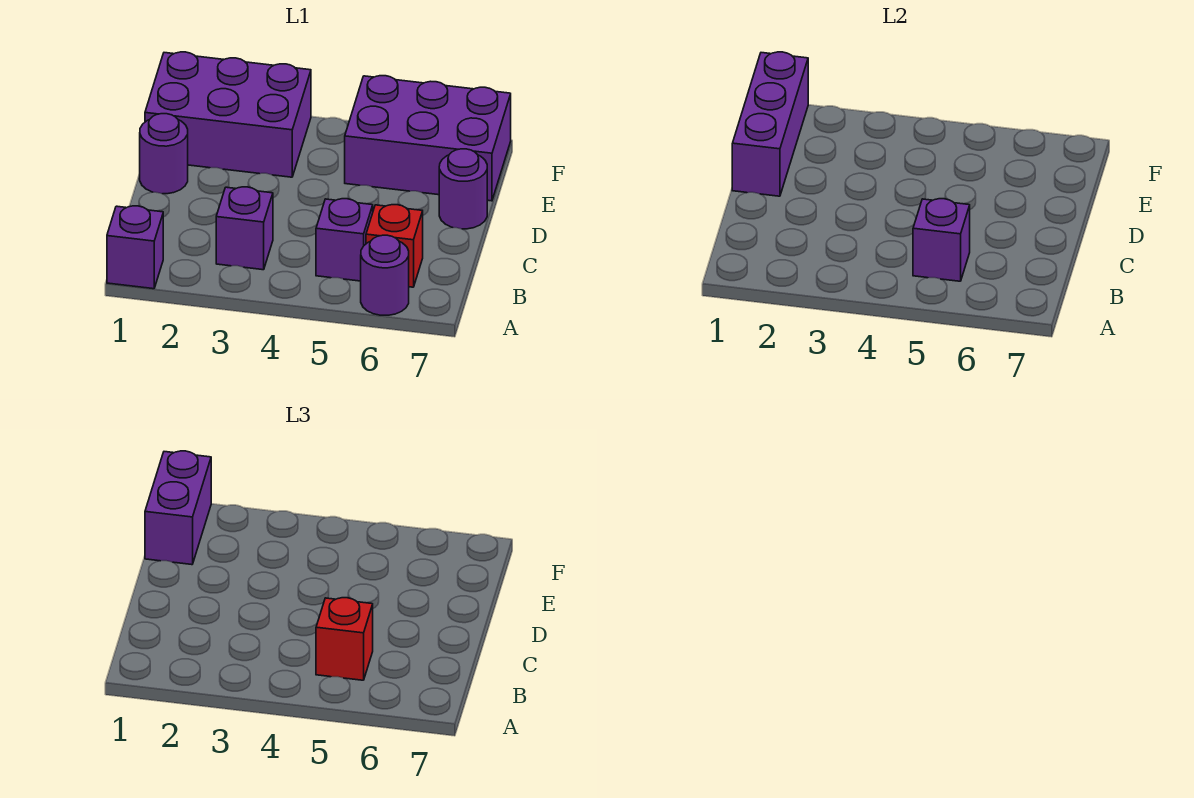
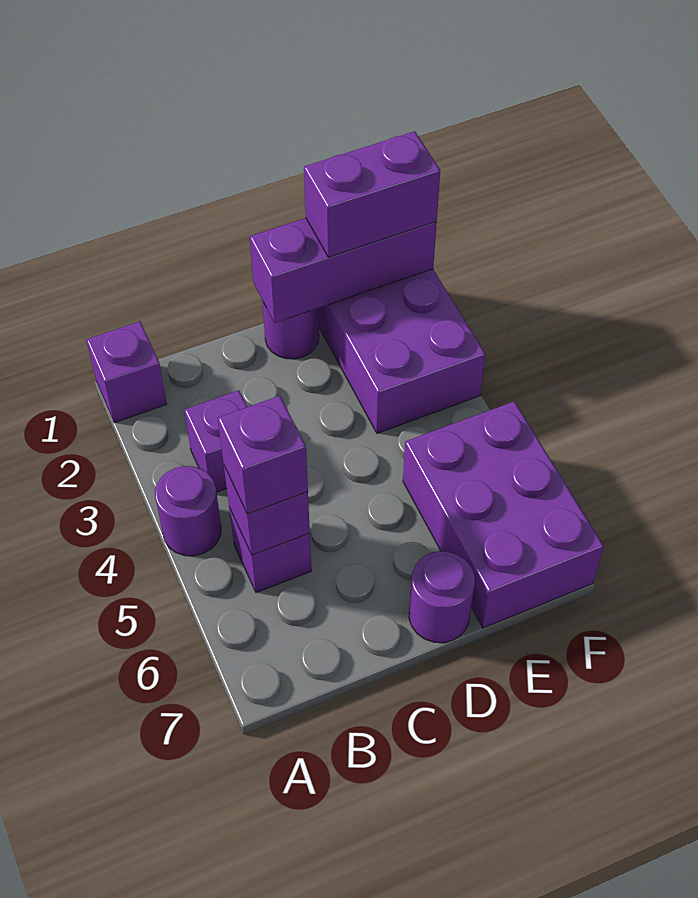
purple round brick A6 level 1 -> purple round brick A4 level 1
red brick B5 level 3 -> purple brick B5 level 3
red brick B6 level 1 -> none

